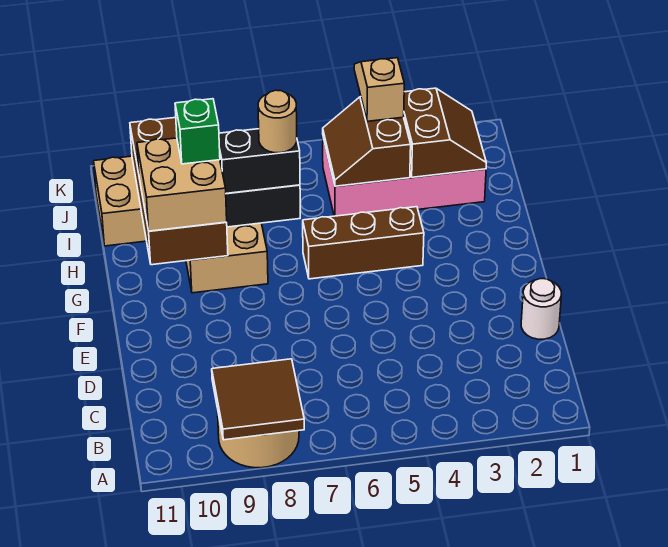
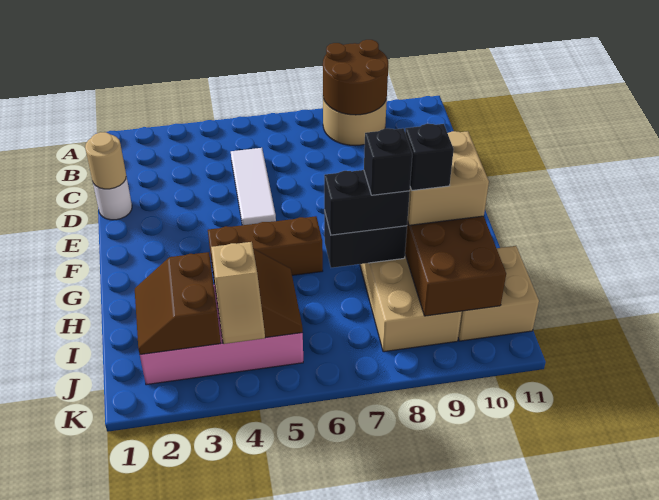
brown tile A8:B9 level 2 -> brown round brick A8:B9 level 2
none -> white tile C5:E5 level 1
tan round brick H7 level 4 -> tan round brick D1 level 2
none -> black brick H8 level 4
green brick H9 level 4 -> black brick H9 level 4

